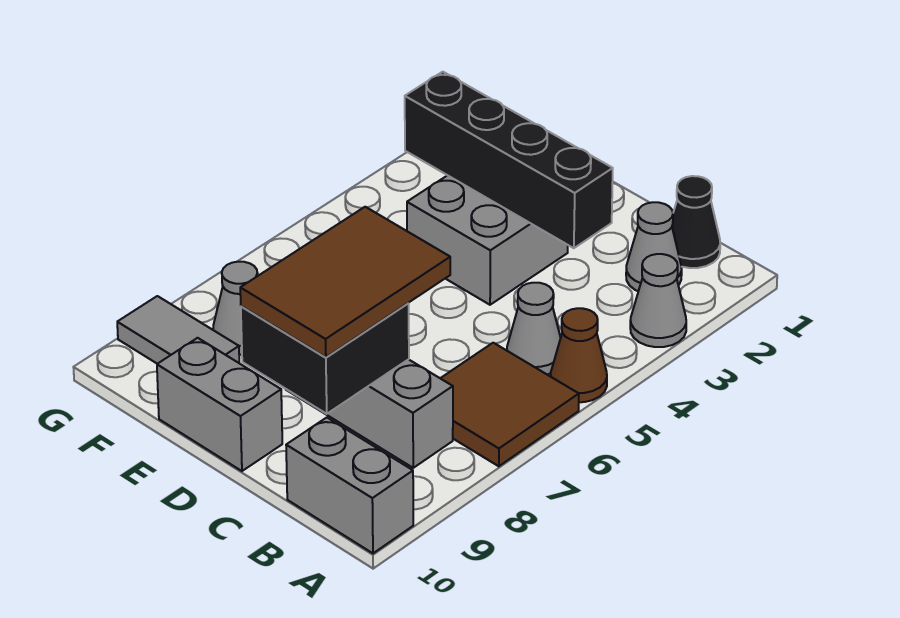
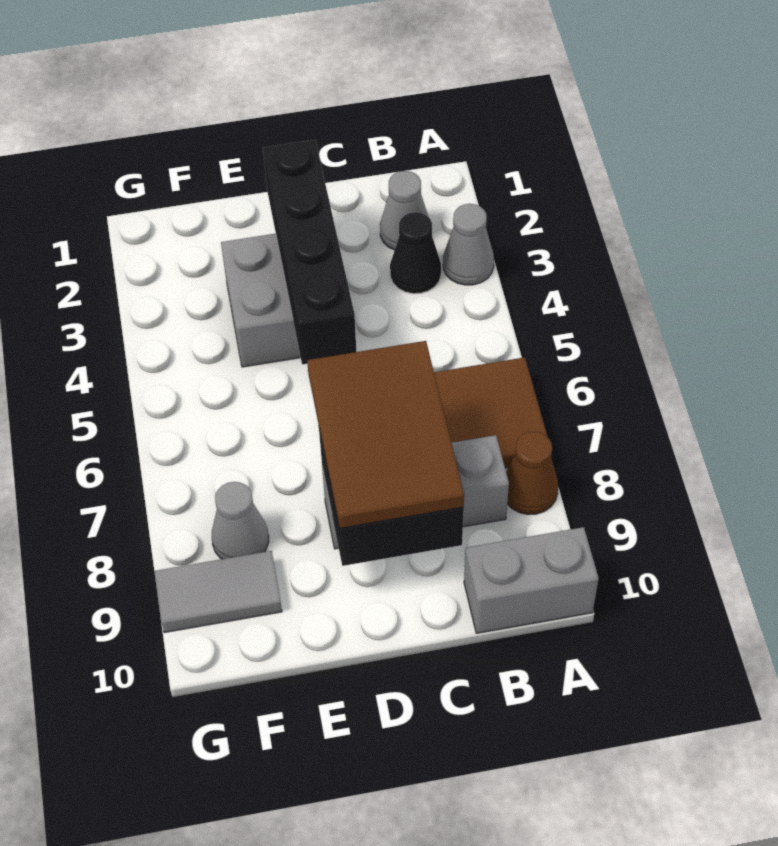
brown cone A5 level 1 -> brown cone A8 level 1
black cone B1 level 1 -> black cone B3 level 1
grey cone B5 level 1 -> none
black brick C3:F3 level 2 -> black brick D2:D5 level 2
grey brick D10:E10 level 1 -> none

